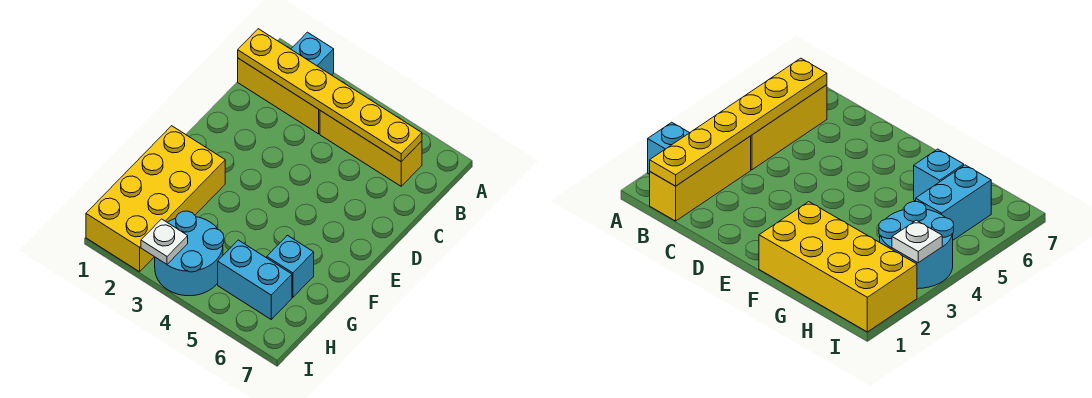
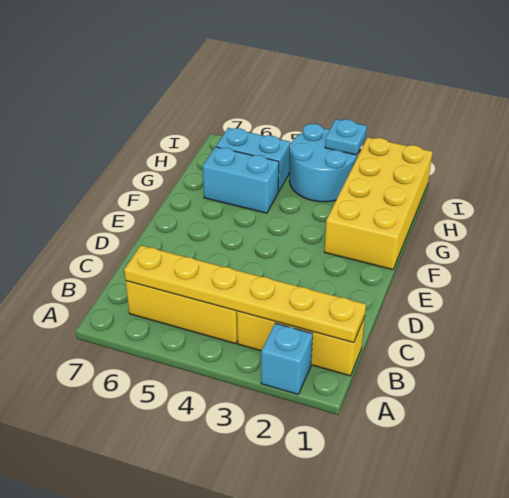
cyan brick G6 level 1 -> cyan brick G5:G6 level 1
white plate I3 level 2 -> cyan plate I3 level 2

